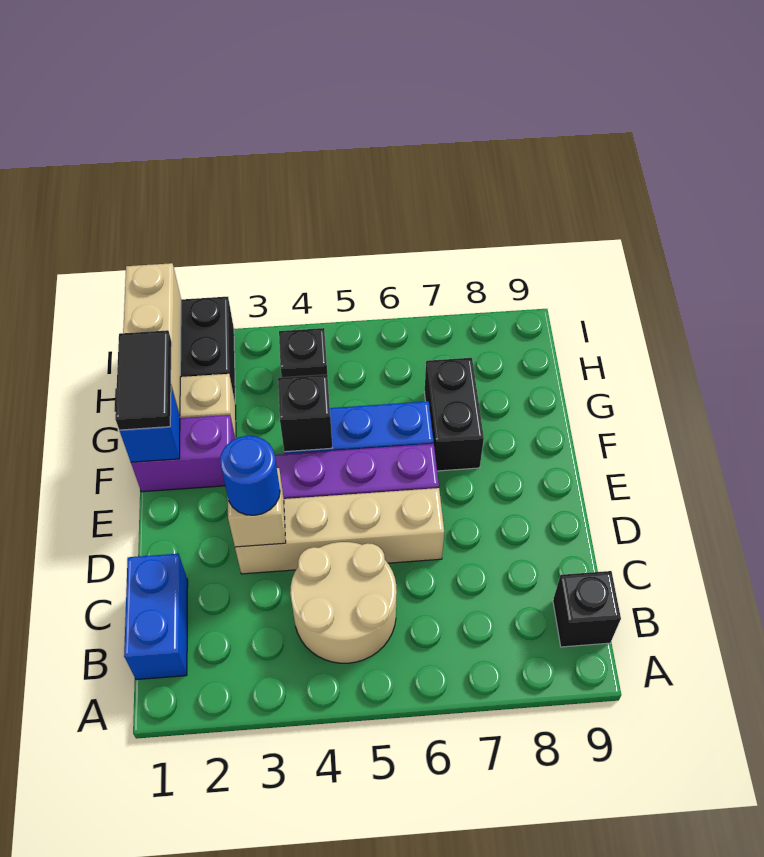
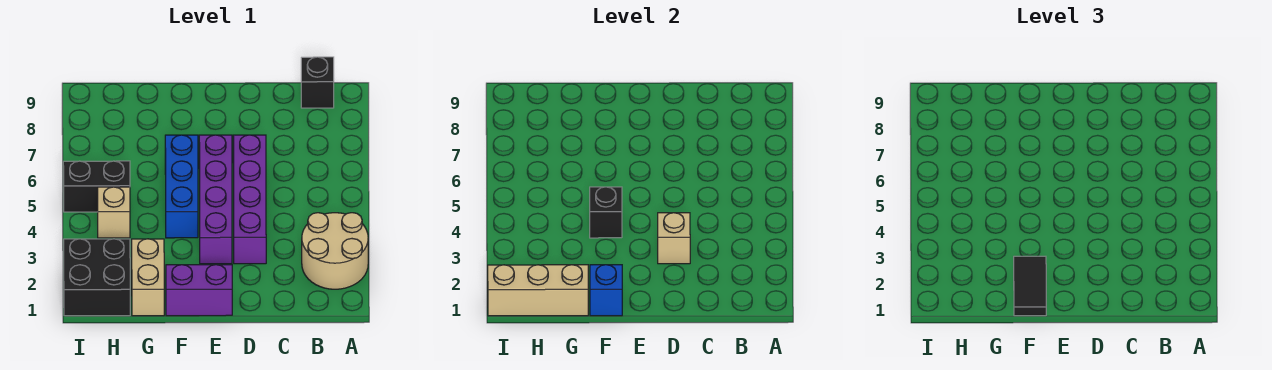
blue brick B1:C1 level 1 -> none
tan round brick B4:C5 level 1 -> tan round brick A2:B3 level 1
tan brick D3:D6 level 1 -> purple brick D3:D6 level 1
blue round brick D3 level 3 -> none
purple brick F1:F2 level 1 -> purple brick E1:F1 level 1
black tile F1:G1 level 3 -> black tile F1:F2 level 3
black brick F7:G7 level 1 -> black brick H5:I5 level 1
black brick H4 level 1 -> tan brick H4 level 1

